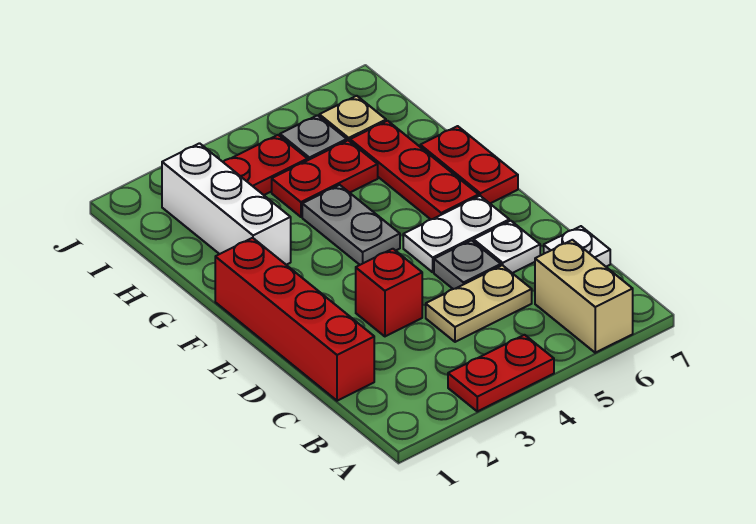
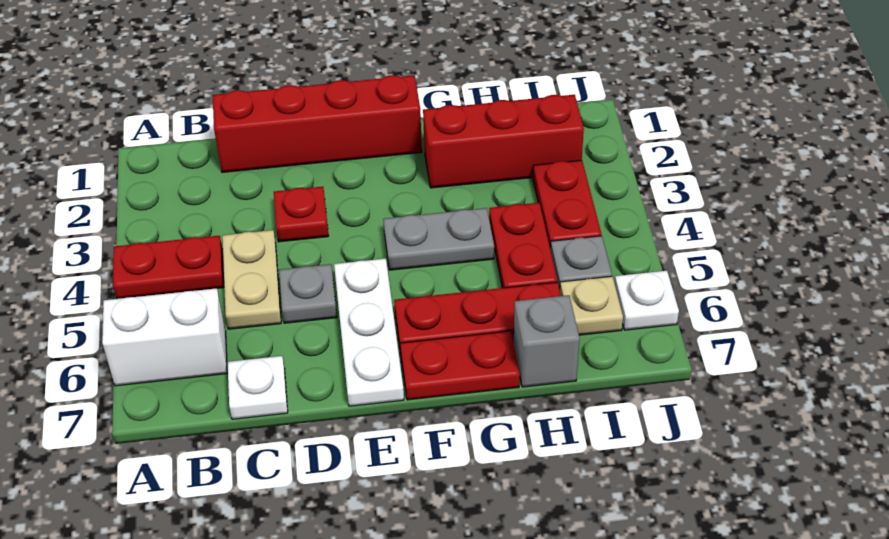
red plate A3:A4 level 1 -> red plate A4:B4 level 1
tan brick A6:B6 level 1 -> white brick A6:B6 level 1
red brick D3 level 1 -> red plate D3 level 1
white plate D6 level 1 -> white plate J6 level 1
white plate E5:E6 level 1 -> white plate E5:E7 level 1
white brick G2:I2 level 1 -> red brick G2:I2 level 1
none -> grey brick H7 level 1

